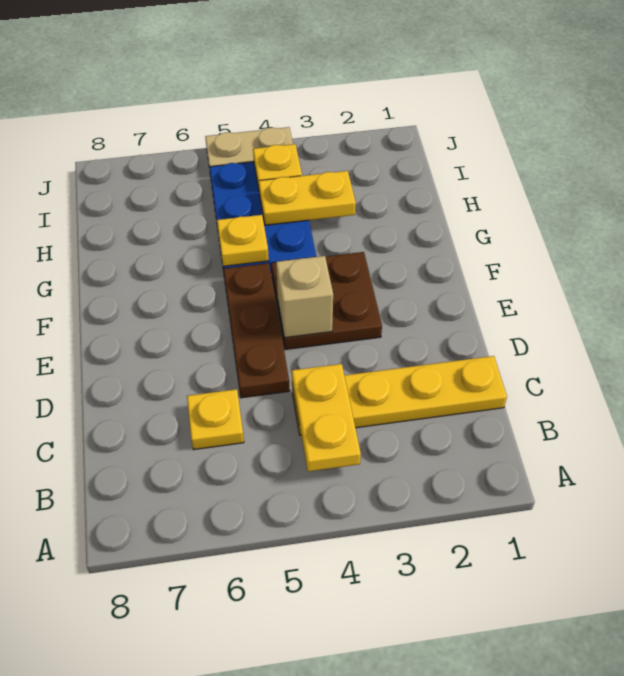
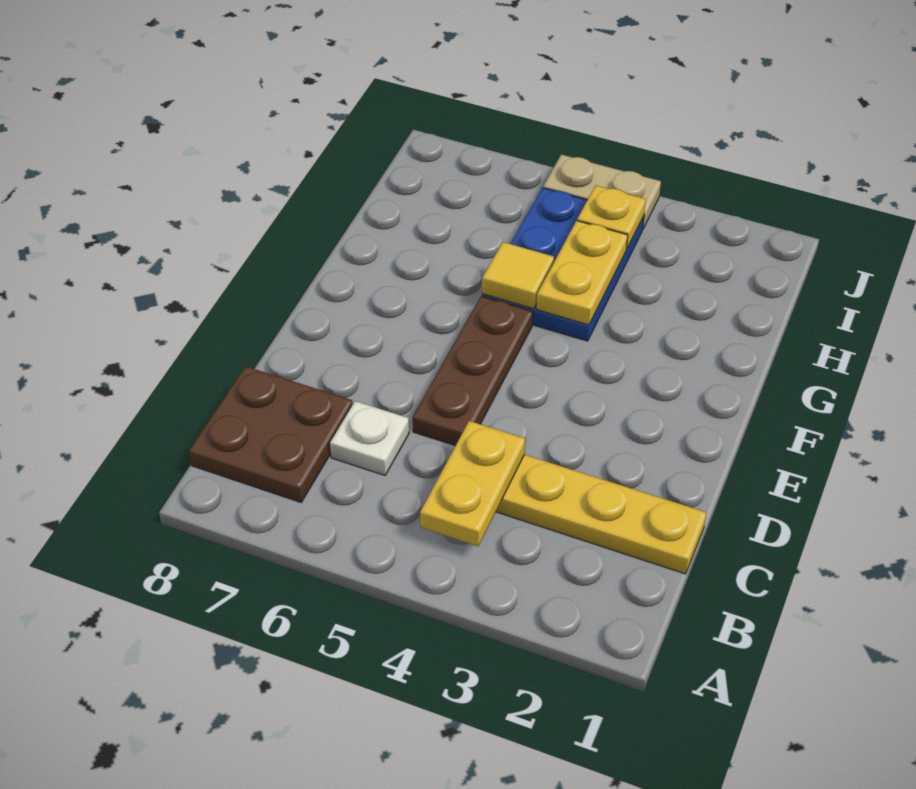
yellow plate C6 level 1 -> white plate C6 level 1
brown plate E3:F4 level 1 -> brown plate B7:C8 level 1
tan brick E4 level 2 -> none
yellow plate G5 level 2 -> yellow tile G5 level 2
yellow plate H3:H4 level 2 -> yellow plate G4:H4 level 2

